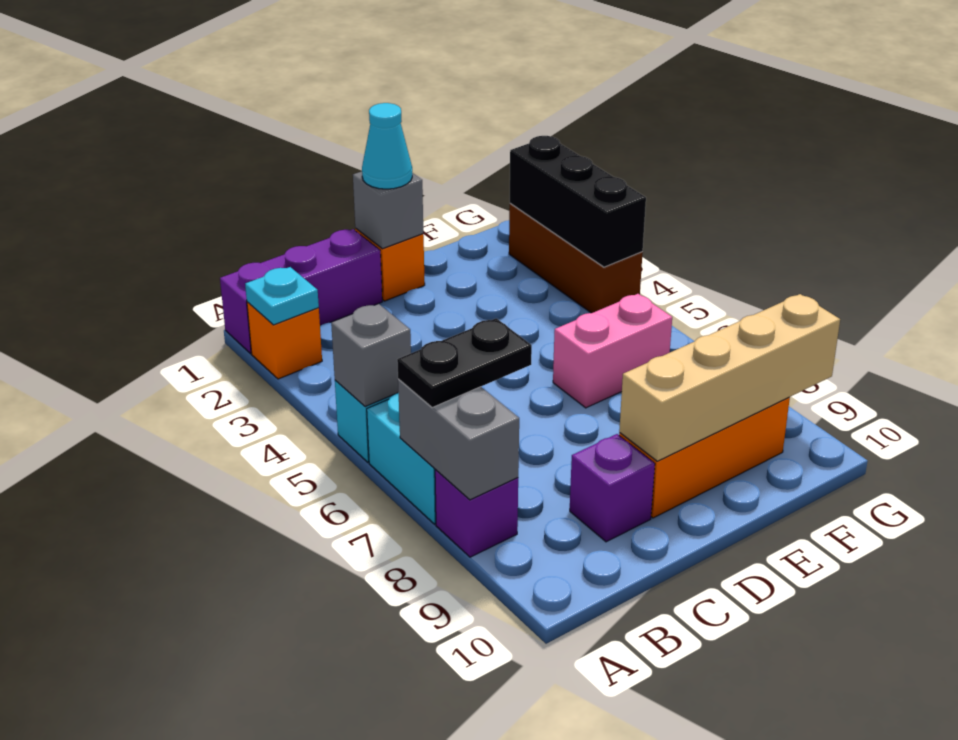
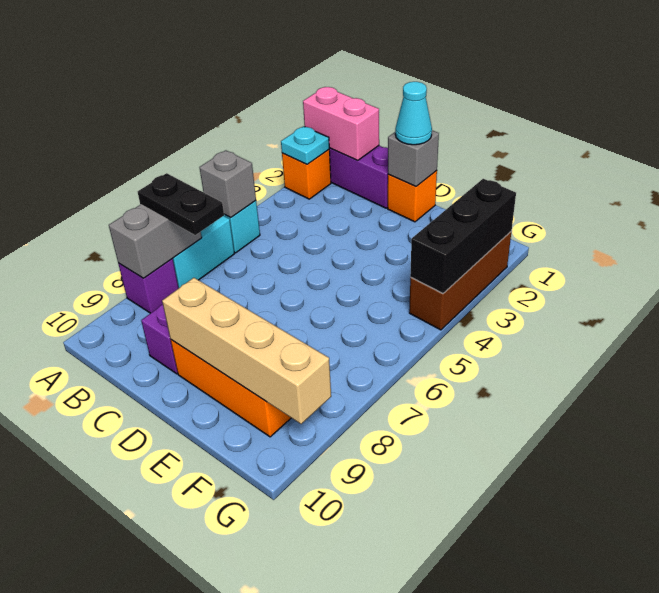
pink brick E6:F6 level 1 -> pink brick A1:B1 level 2

